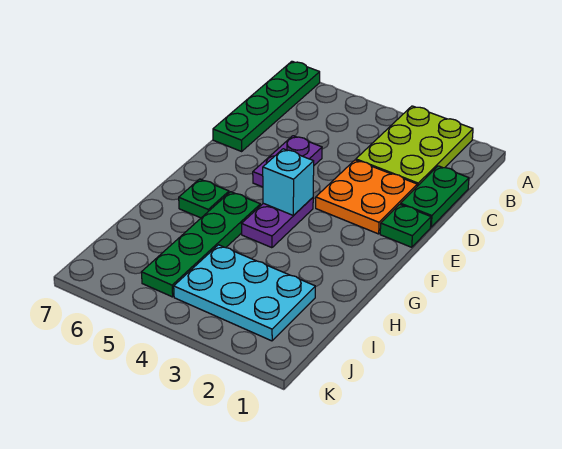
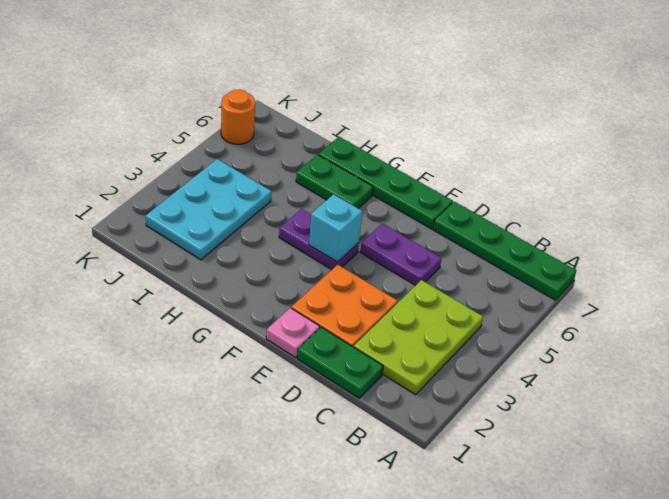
lime plate A2:C3 level 1 -> lime plate B2:C4 level 1
green plate E1 level 1 -> pink plate E1 level 1
green plate G5:J5 level 1 -> green plate E7:H7 level 1
green plate G6 level 1 -> green plate G6:H6 level 1
none -> orange round brick K6 level 1

